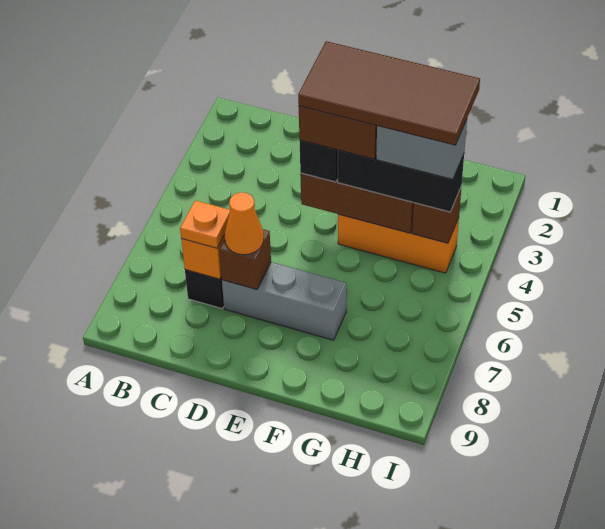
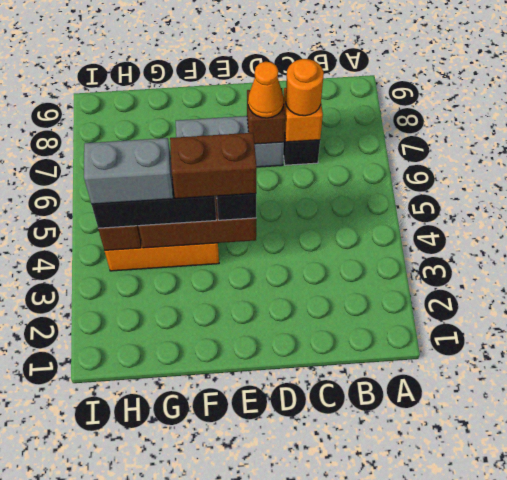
orange plate C7 level 3 -> orange round brick C7 level 3
brown tile E3:H4 level 5 -> none

